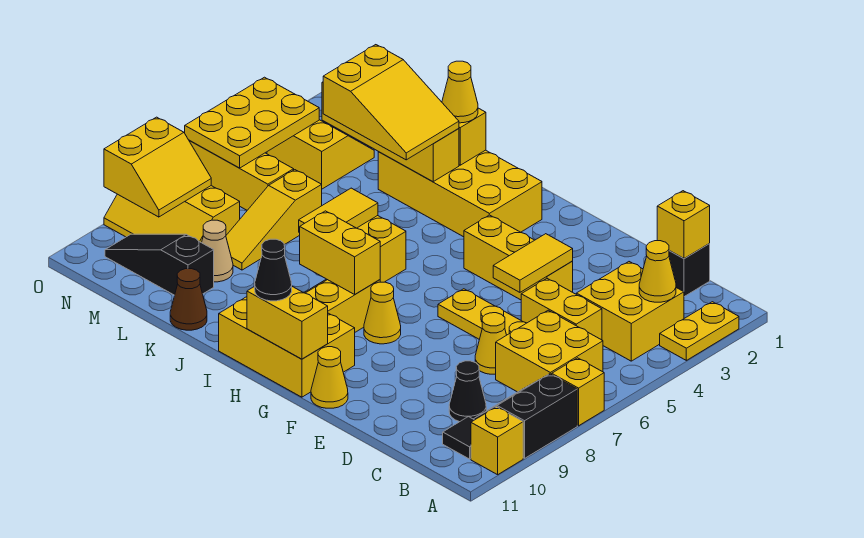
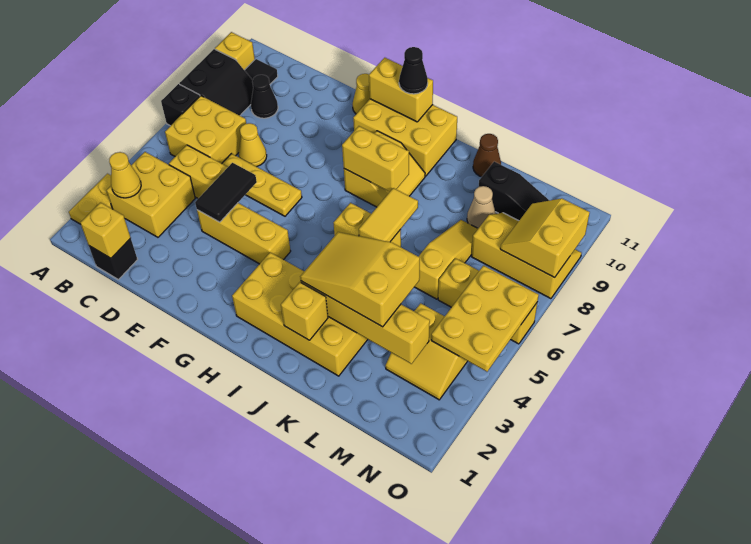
yellow brick A7 level 1 -> black brick A7 level 1
yellow tile E4:E5 level 2 -> black tile E4:E5 level 2
yellow cone G8 level 1 -> none
yellow cone J2 level 3 -> none

